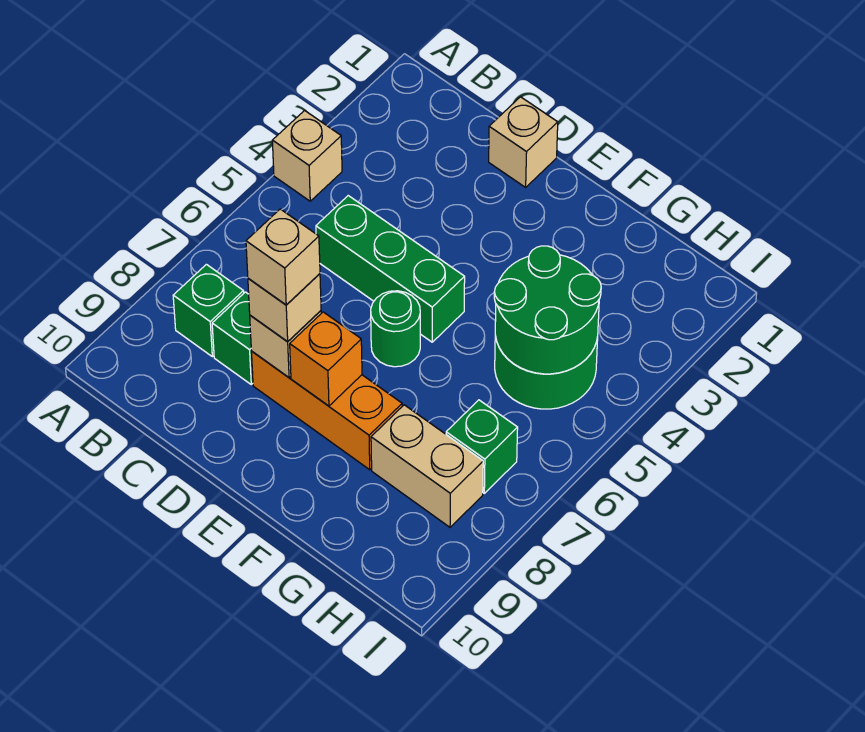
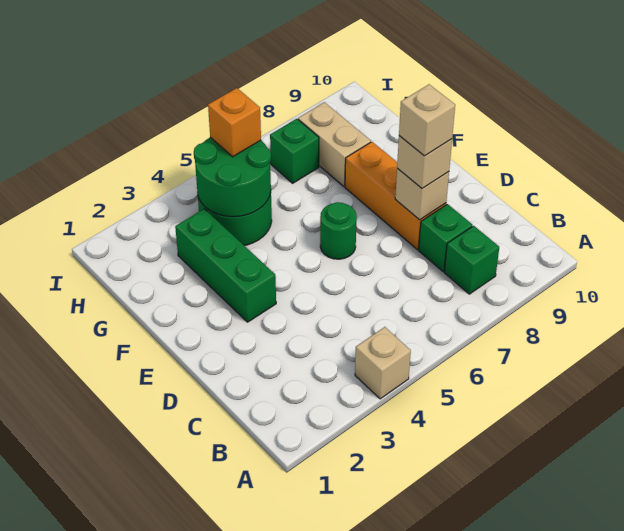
green brick C5:E5 level 1 -> green brick E3:G3 level 1
tan brick D1 level 1 -> none
orange brick E8 level 2 -> orange brick H5 level 3

